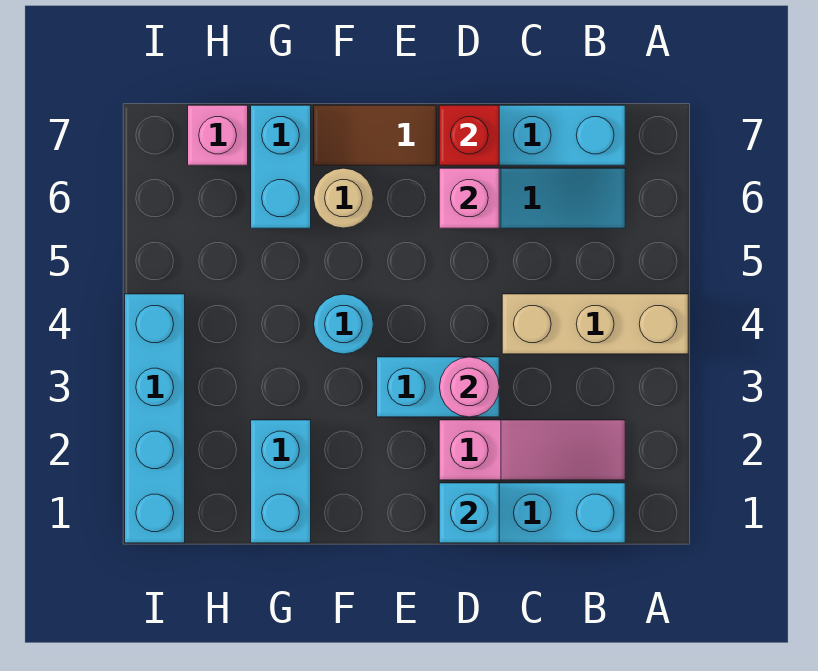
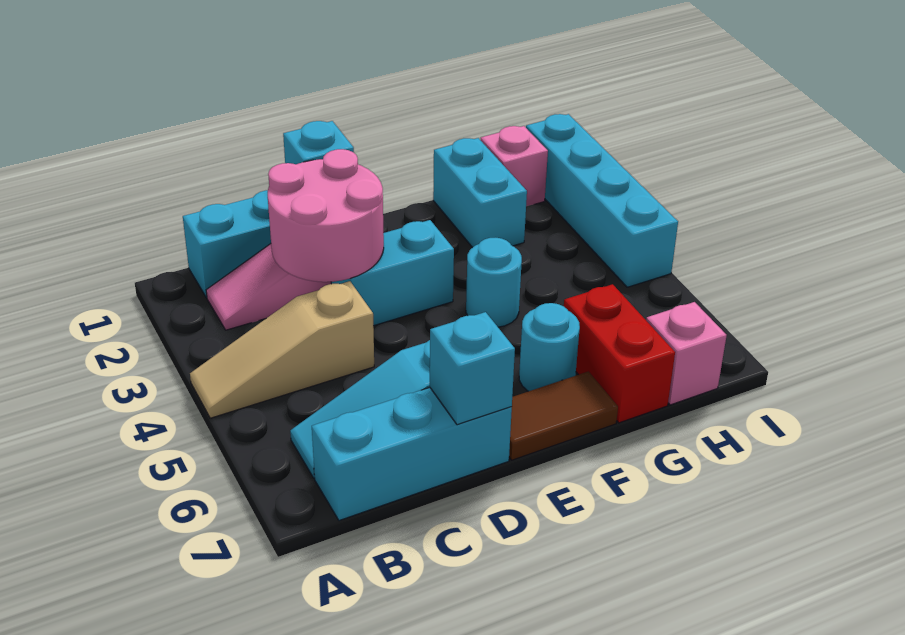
tan brick A4:C4 level 1 -> tan slope A4:C4 level 1 top C
pink round brick D3 level 2 -> pink round brick C2:D3 level 2
pink brick D6 level 2 -> pink brick H1 level 1
red brick D7 level 2 -> cyan brick D7 level 2
tan round brick F6 level 1 -> cyan round brick F6 level 1
cyan brick G6:G7 level 1 -> red brick G6:G7 level 1

